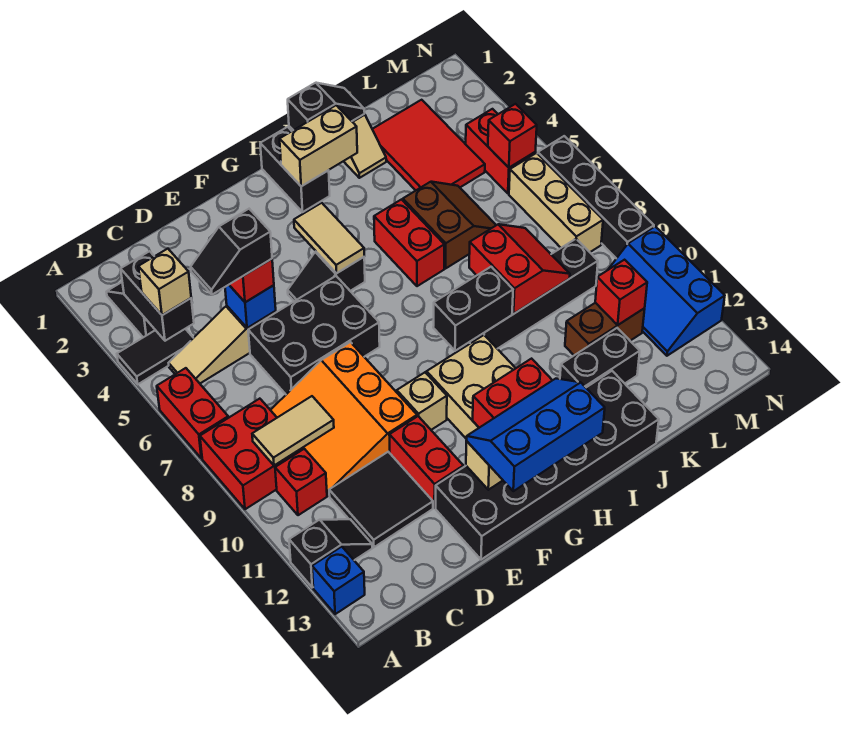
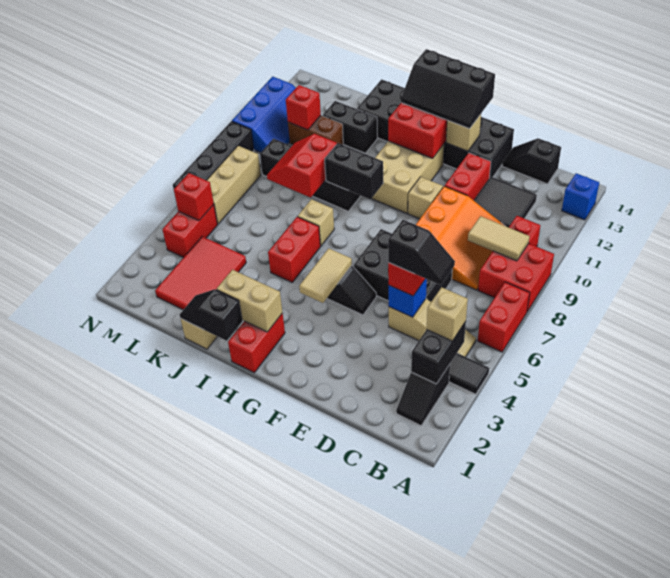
black slope A12:B12 level 1 top A -> black slope C14:D14 level 1 top C
blue slope F13:H14 level 3 top 14 -> black slope F13:H14 level 3 top 14
black brick H1:H2 level 1 -> red brick H1:H2 level 1
none -> tan brick I7 level 1
brown slope J5:K6 level 1 top J -> none

